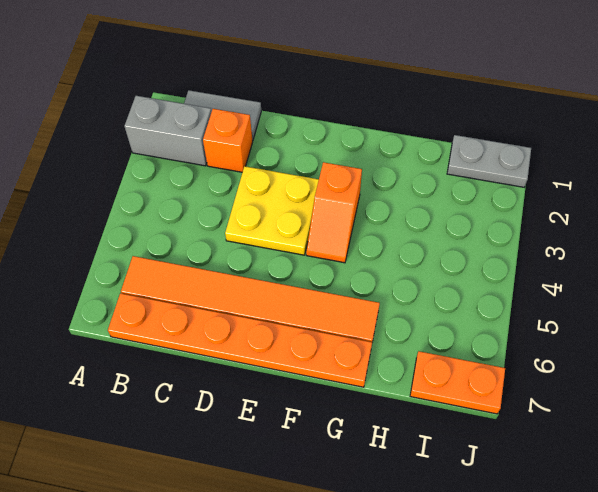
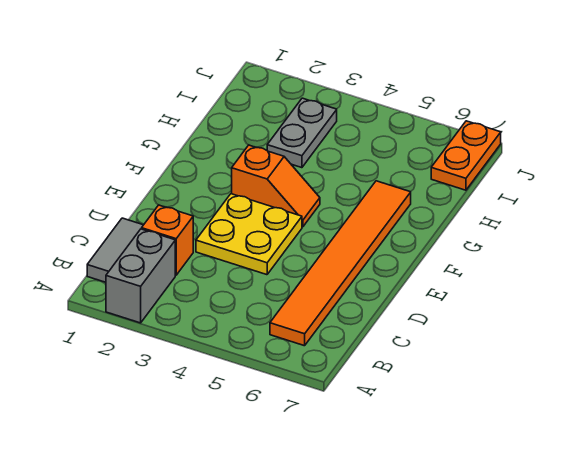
orange plate B7:G7 level 1 -> none
grey plate I1:J1 level 1 -> grey plate H3:I3 level 1

